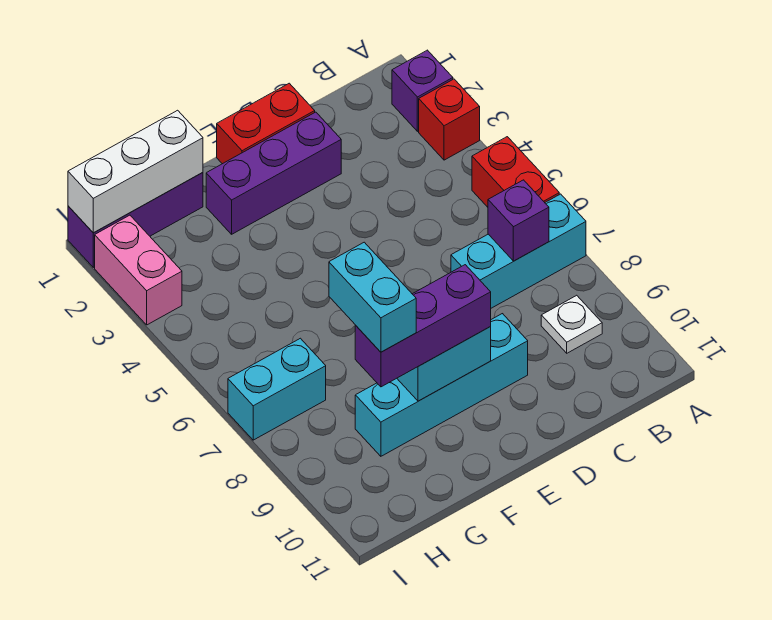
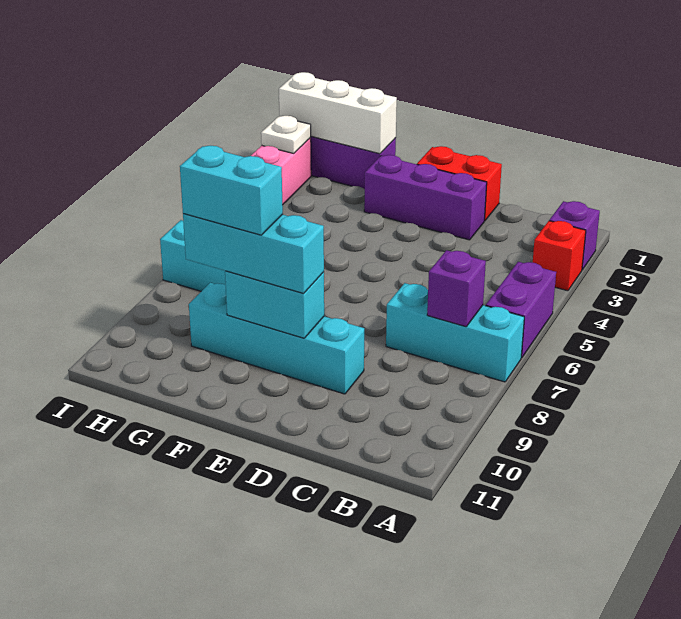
red brick A5:A6 level 1 -> purple brick A5:A6 level 1
white plate B9 level 1 -> white plate I2 level 2
purple brick E9:G9 level 3 -> cyan brick E9:G9 level 3
cyan brick G8:G9 level 4 -> cyan brick F9:G9 level 4

